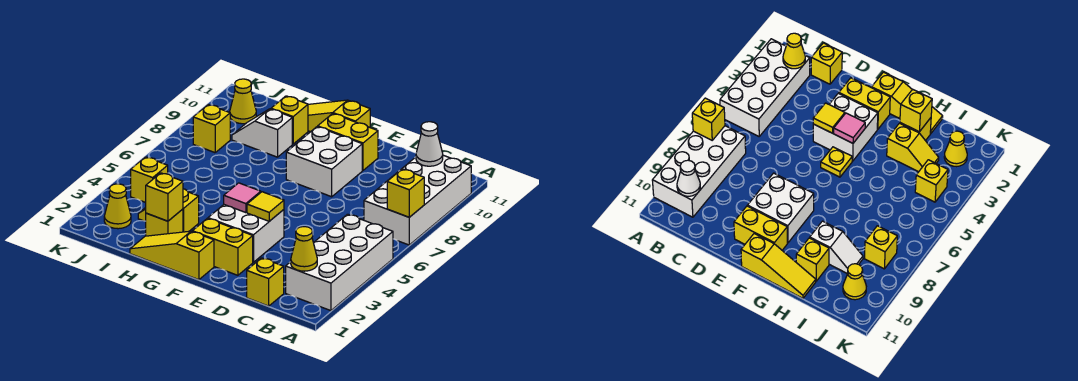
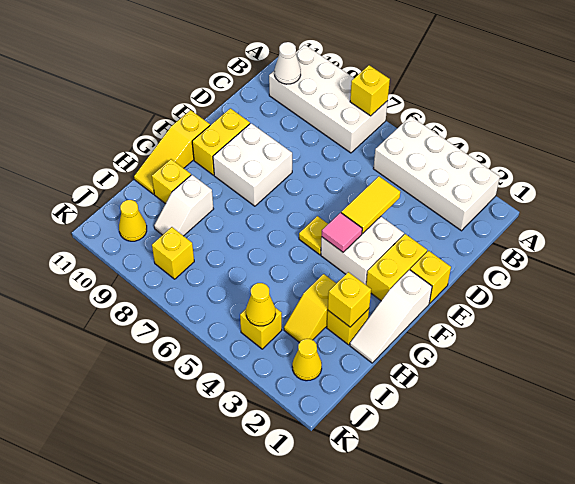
yellow cone B2 level 2 -> yellow cone J4 level 2
yellow brick C1 level 1 -> yellow brick E1 level 1
yellow tile E4 level 2 -> yellow tile D4:E4 level 2
yellow slope F1:H1 level 1 top F -> white slope F1:H1 level 1 top F

